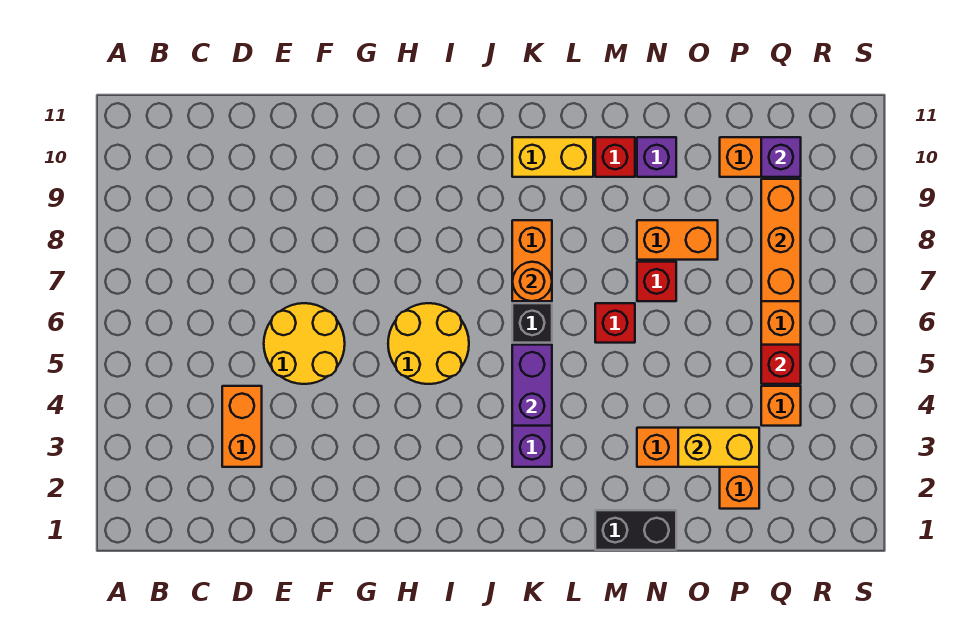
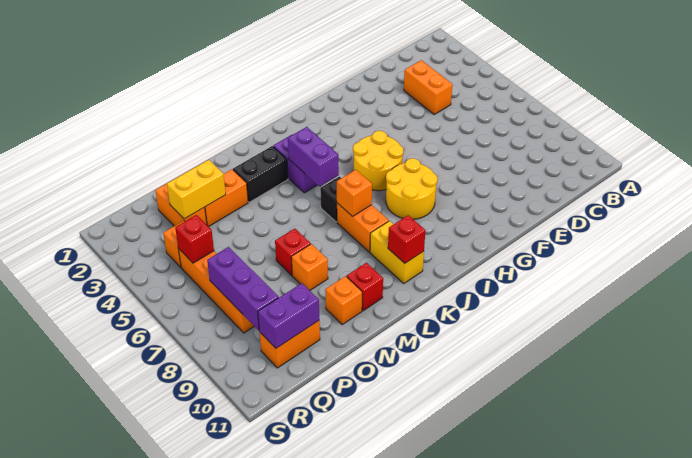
yellow round brick E5:F6 level 1 -> yellow round brick H7:I8 level 1
orange round brick K7 level 2 -> orange brick K7 level 2
yellow brick K10:L10 level 1 -> yellow brick K9:K10 level 1
black brick M1:N1 level 1 -> black brick L3:M3 level 1
red brick M6 level 1 -> red brick K10 level 2
orange brick N8:O8 level 1 -> orange brick N8 level 1
purple brick N10 level 1 -> orange brick N10 level 1
orange brick Q7:Q9 level 2 -> purple brick Q7:Q9 level 2
purple brick Q10 level 2 -> purple brick P10:Q10 level 2

